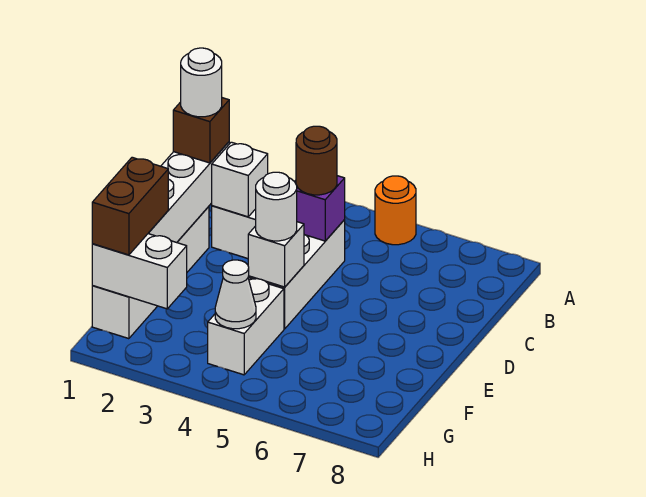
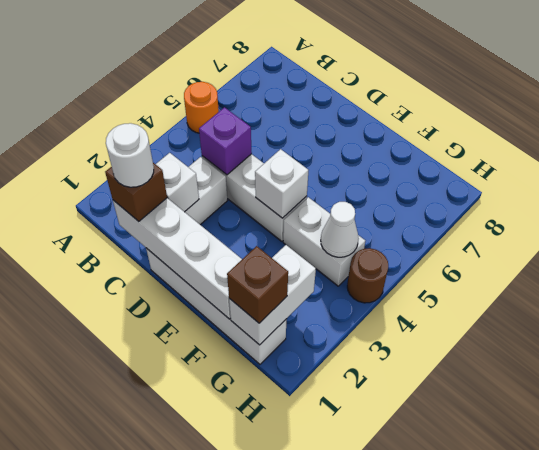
brown round brick C4 level 3 -> brown round brick H4 level 1
white round brick E4 level 3 -> none
brown brick F1:G1 level 3 -> brown brick G1 level 3

